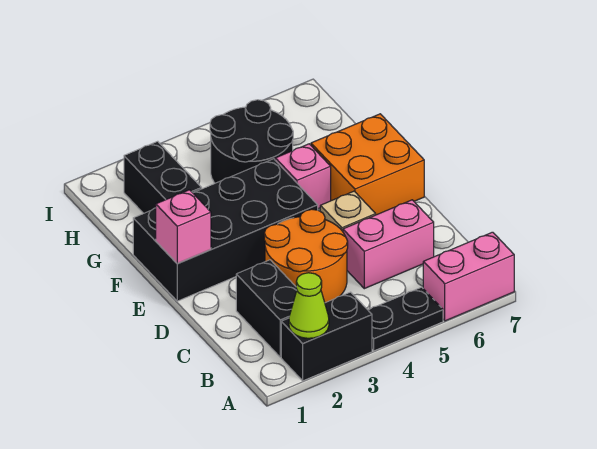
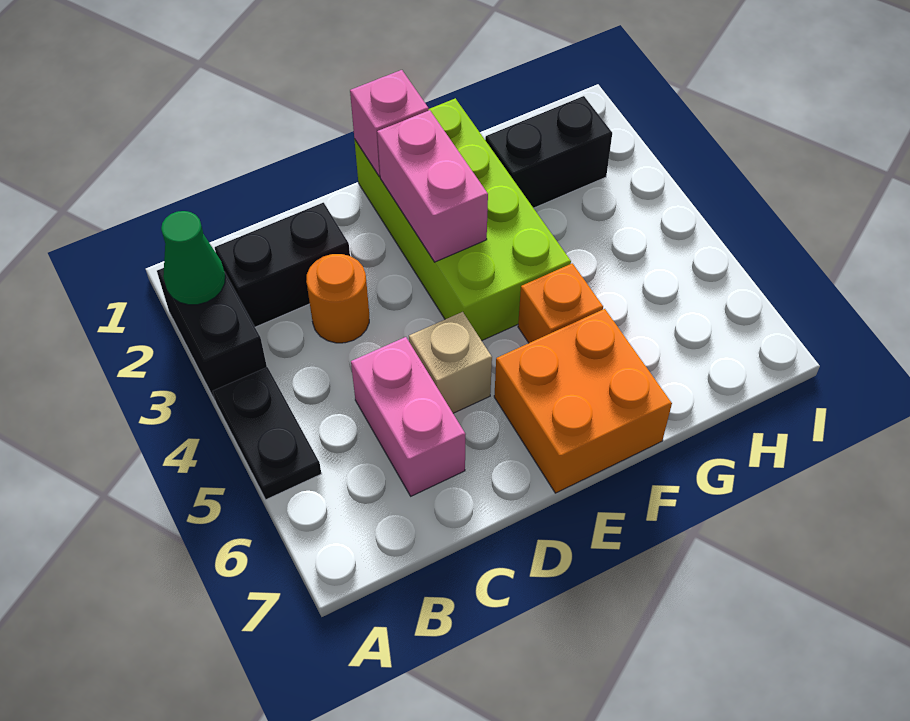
lime cone A2 level 2 -> green cone A2 level 2
pink brick A6:A7 level 1 -> pink brick E2:E3 level 2
orange round brick C3:D4 level 1 -> orange round brick C3 level 1
black brick E1:F4 level 1 -> lime brick E1:F4 level 1
pink brick F5 level 1 -> orange brick F5 level 1
black round brick G4:H5 level 1 -> none

